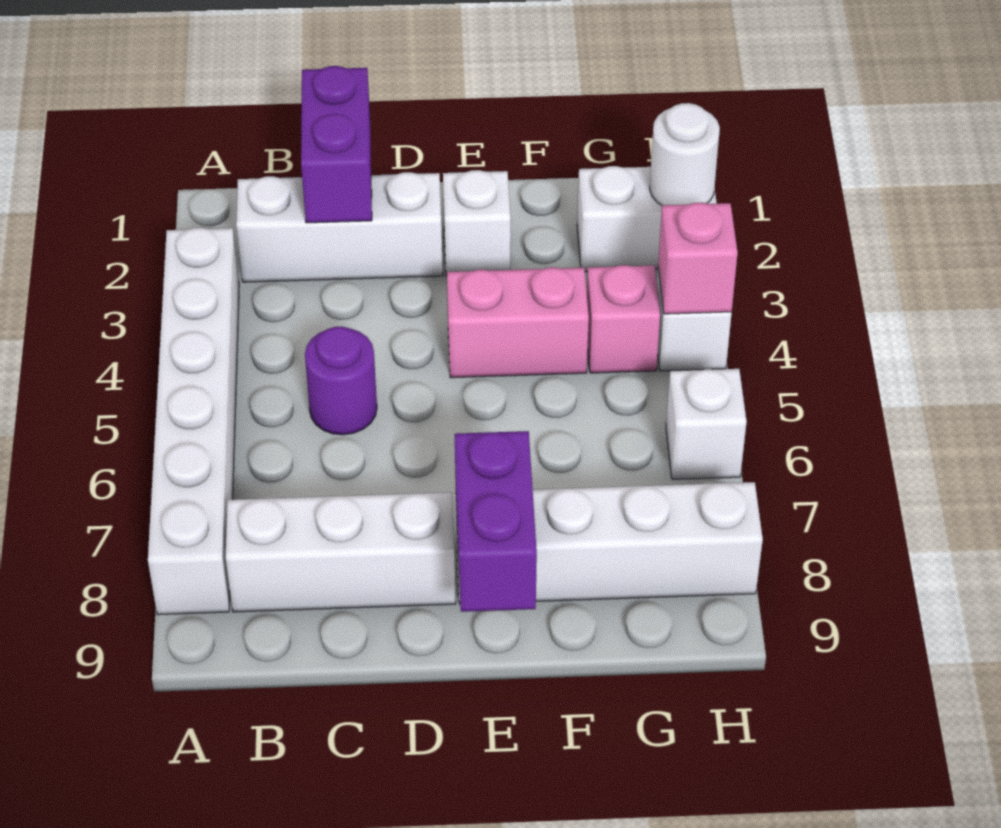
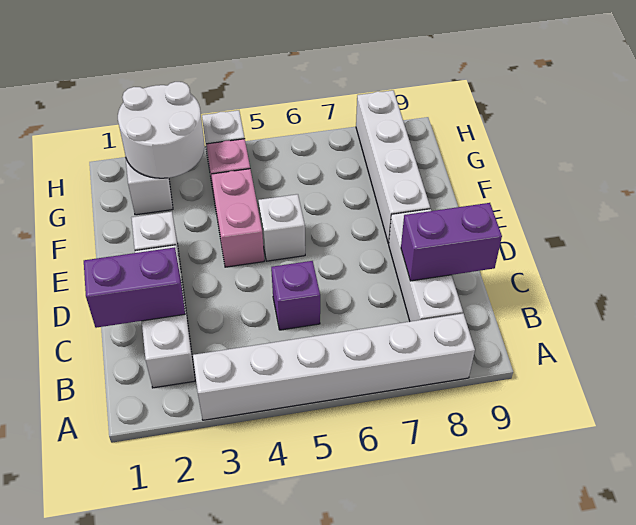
purple round brick C5 level 1 -> purple brick C5 level 1
purple brick E8:E9 level 2 -> purple brick C8:C9 level 2
white round brick H2 level 2 -> white round brick G2:H3 level 2
pink brick H4 level 2 -> none
white brick H6 level 1 -> white brick E5 level 1

